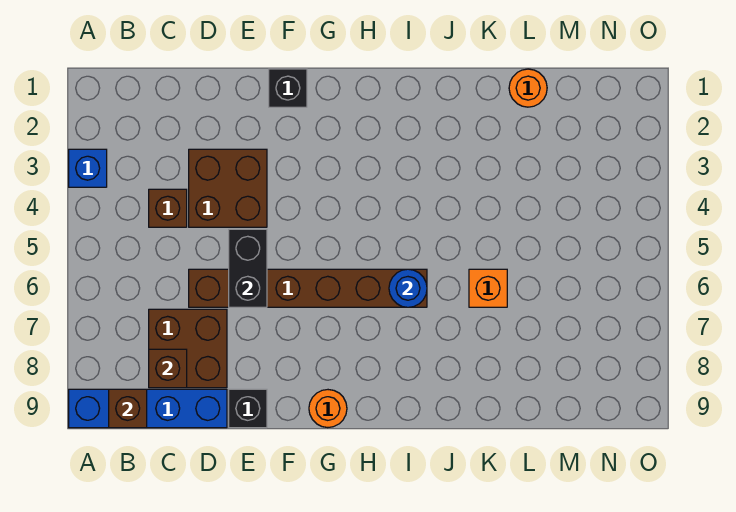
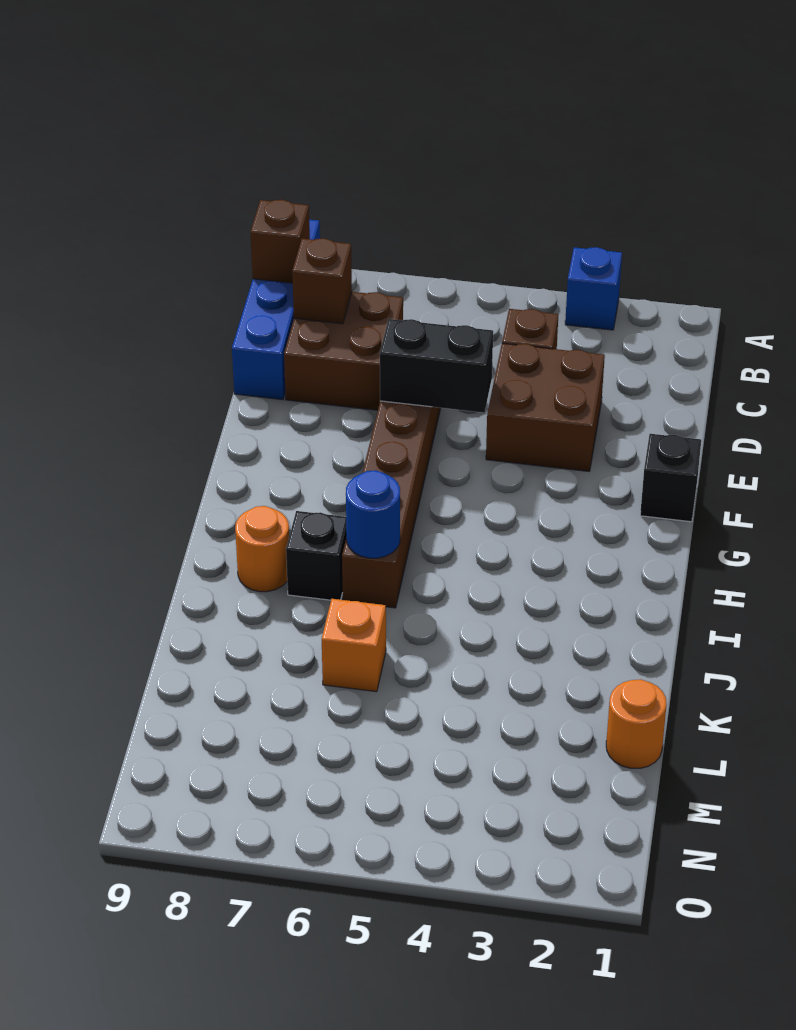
black brick E9 level 1 -> black brick I7 level 1
orange round brick G9 level 1 -> orange round brick I8 level 1

